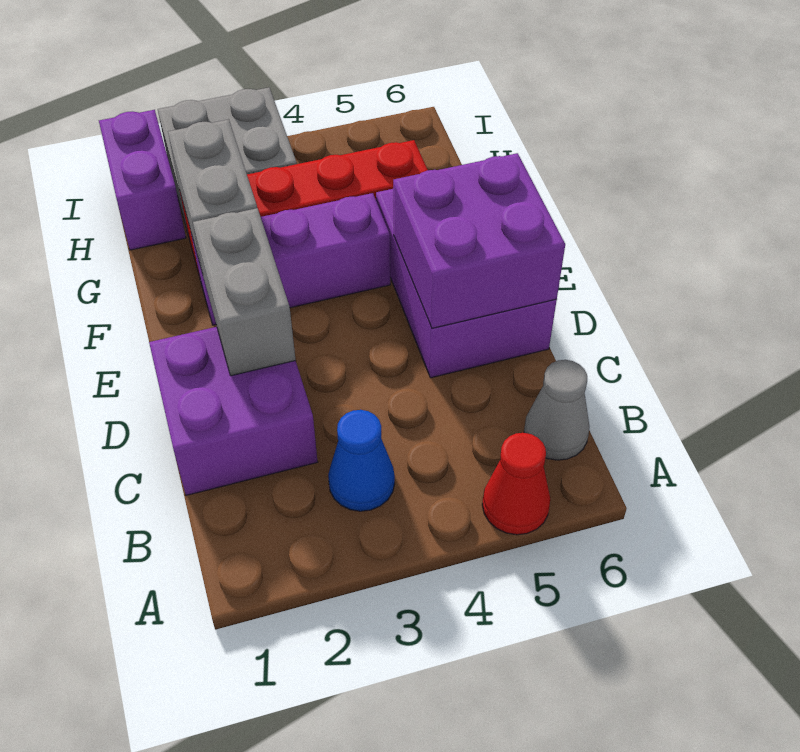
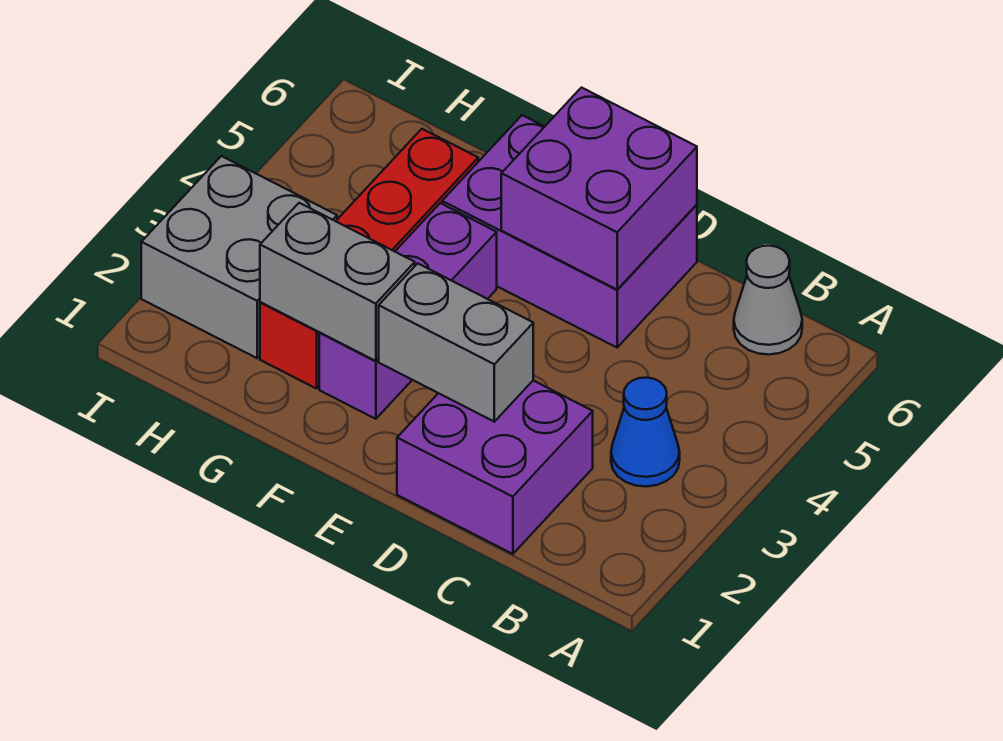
red cone A5 level 1 -> none
purple brick H1:I1 level 1 -> none

